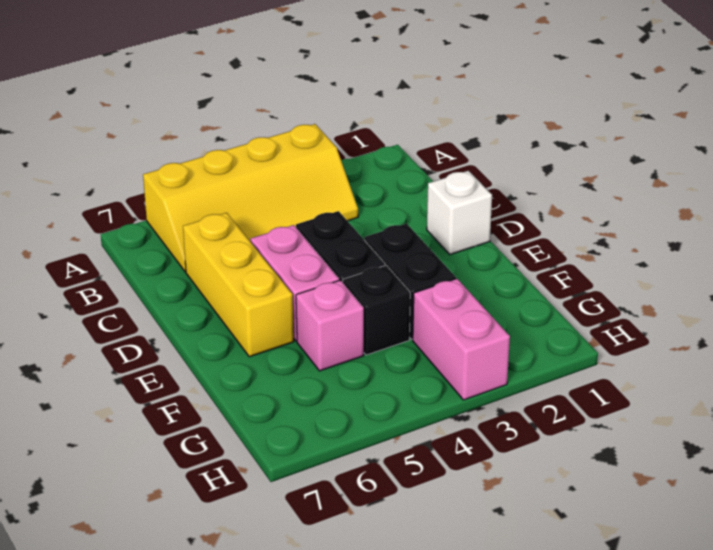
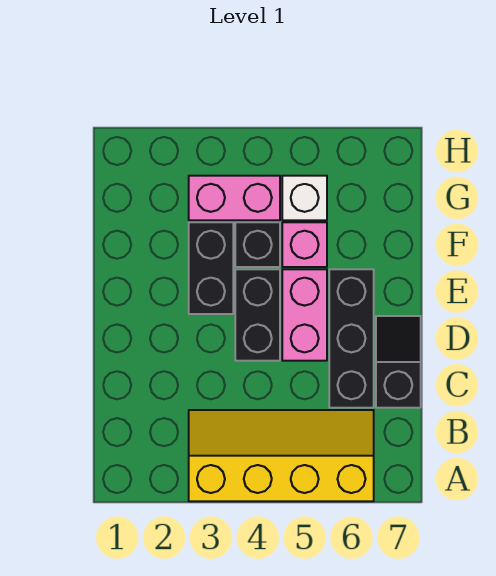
yellow brick C6:E6 level 1 -> black brick C6:E6 level 1
none -> black slope C7:D7 level 1 top C
white brick D1 level 1 -> white brick G5 level 1
pink brick G3:H3 level 1 -> pink brick G3:G4 level 1

